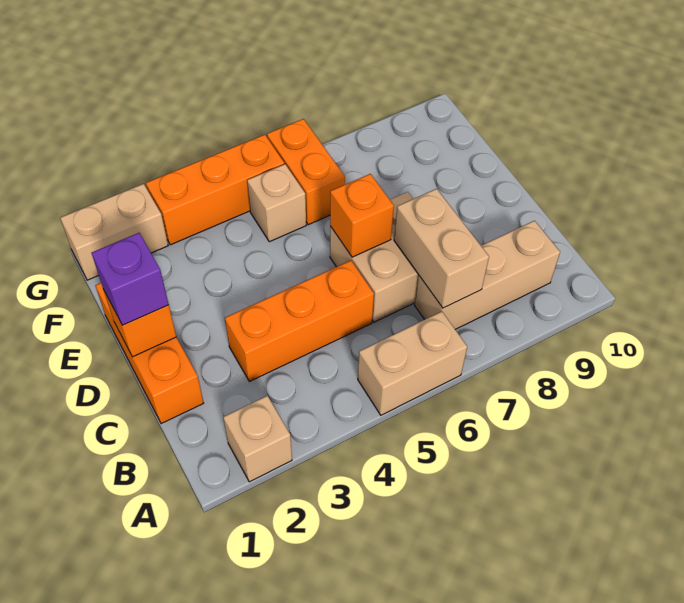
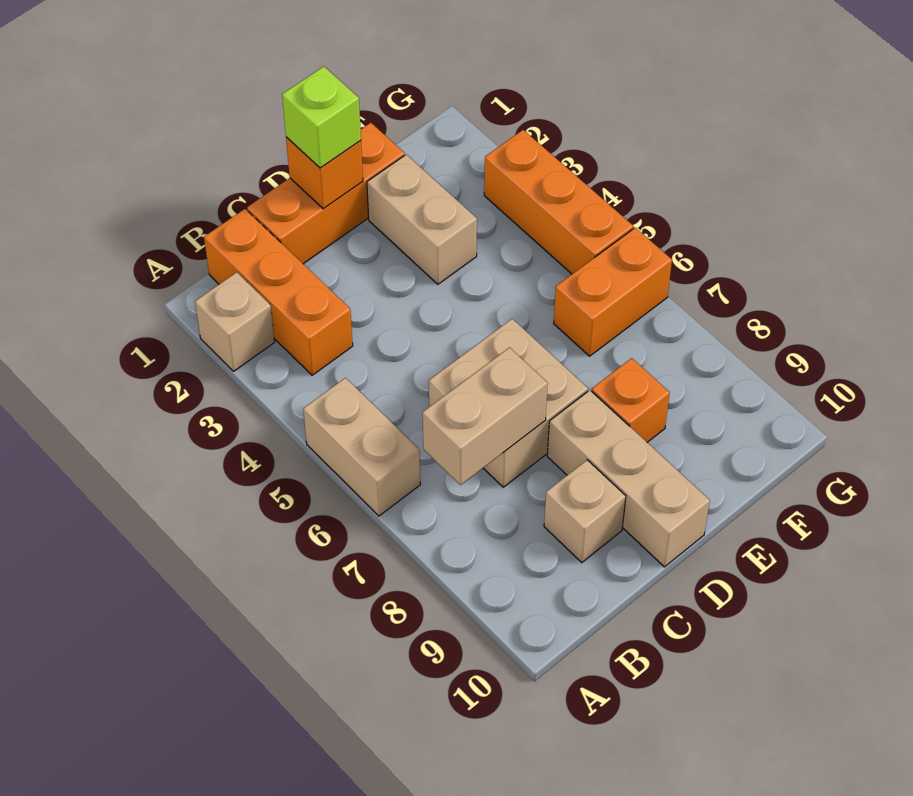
tan brick B7:B9 level 1 -> tan brick D8:D10 level 1
orange brick C3:C5 level 1 -> orange brick B1:B3 level 1
purple brick D1 level 3 -> lime brick D1 level 3
orange brick D6 level 2 -> orange brick E8 level 1
tan brick F5 level 1 -> tan brick C9 level 1
tan brick G1:G2 level 1 -> tan brick E2:E3 level 1

